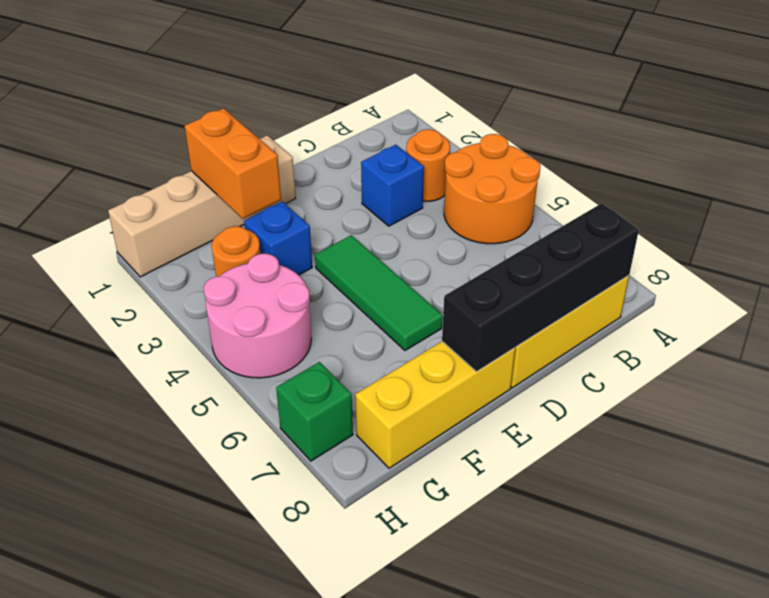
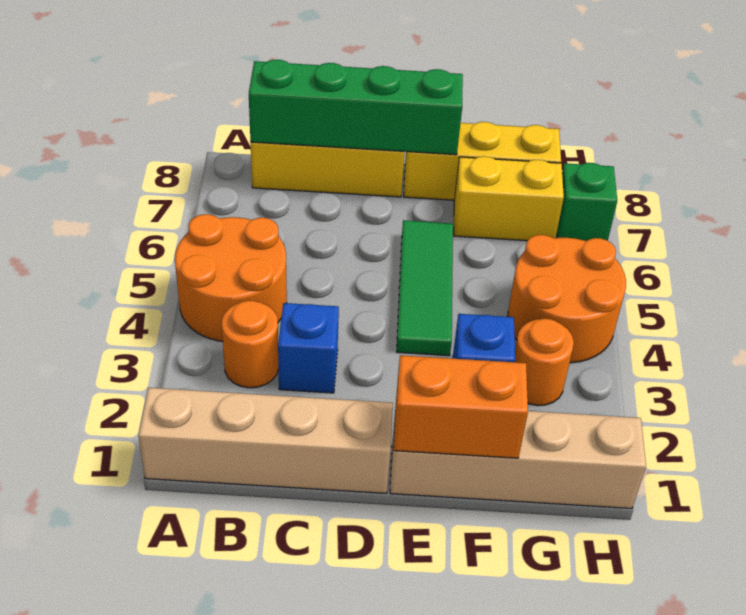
none -> tan brick A1:D1 level 1
black brick B8:E8 level 2 -> green brick B8:E8 level 2
orange brick F1:F2 level 2 -> orange brick E1:F1 level 2
none -> yellow brick F7:G7 level 1
pink round brick G4:H5 level 1 -> orange round brick G4:H5 level 1

